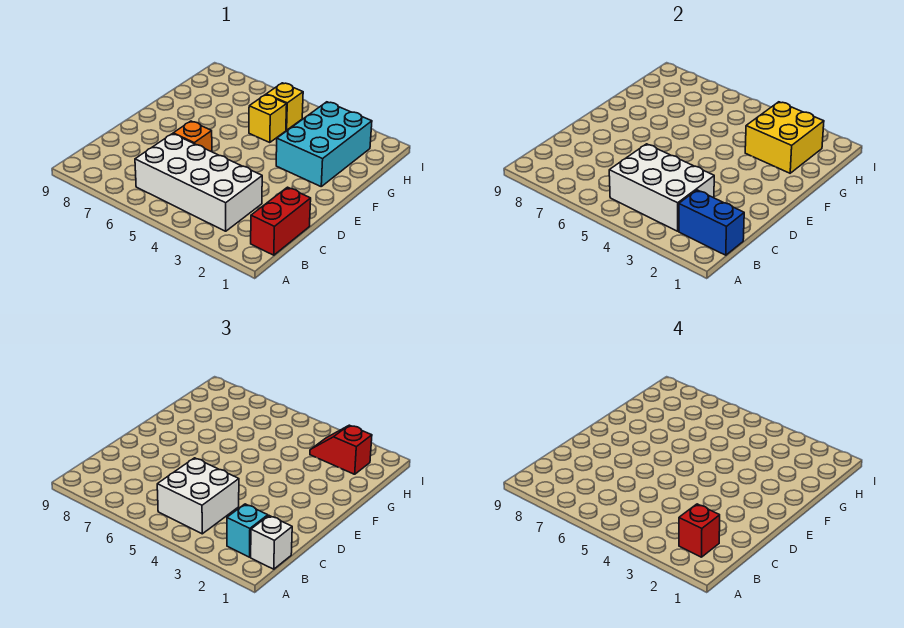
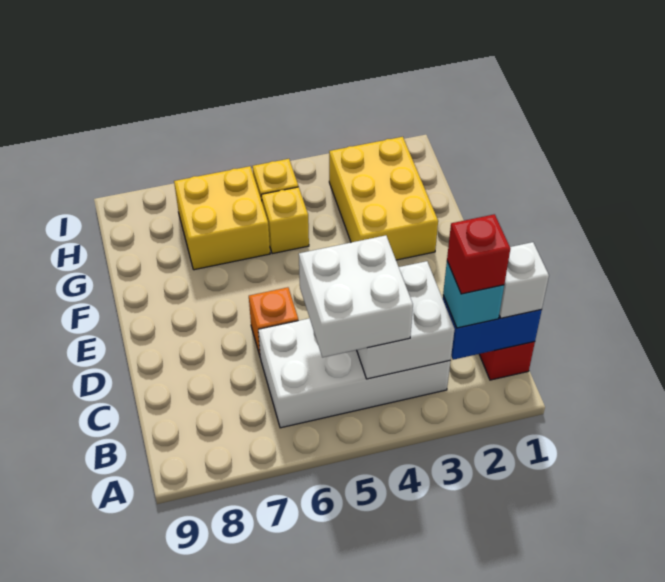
white brick B3:C5 level 2 -> white brick B3:C4 level 2
cyan brick F2:H3 level 1 -> yellow brick F2:H3 level 1
yellow brick G2:H3 level 2 -> yellow brick G6:H7 level 1
red slope H2:H3 level 3 top 2 -> none

